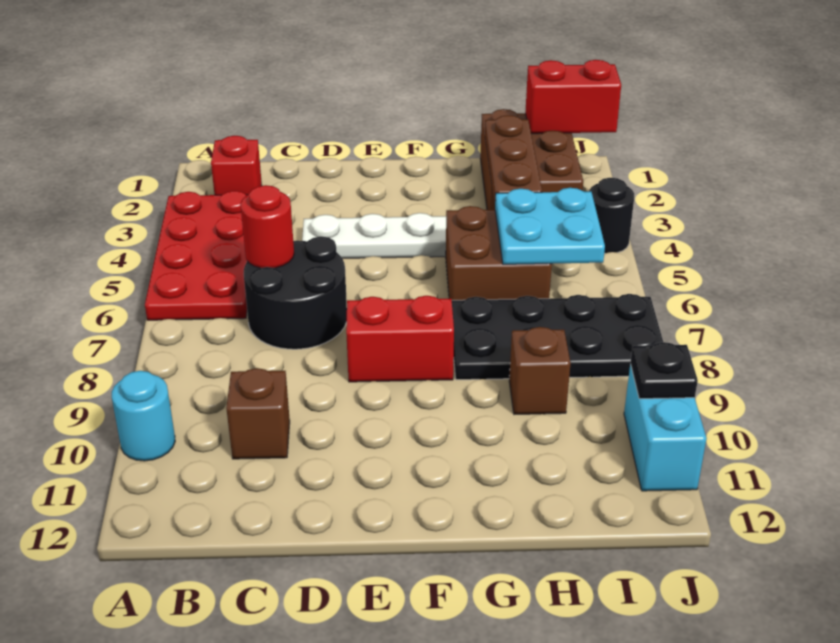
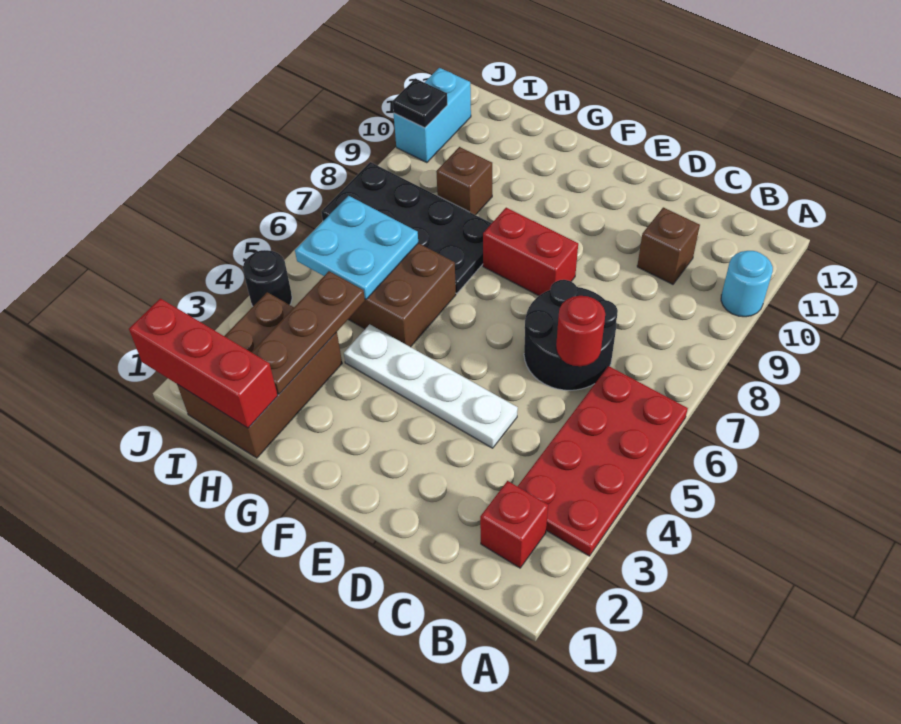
red brick I1:J1 level 2 -> red brick H1:J1 level 2

